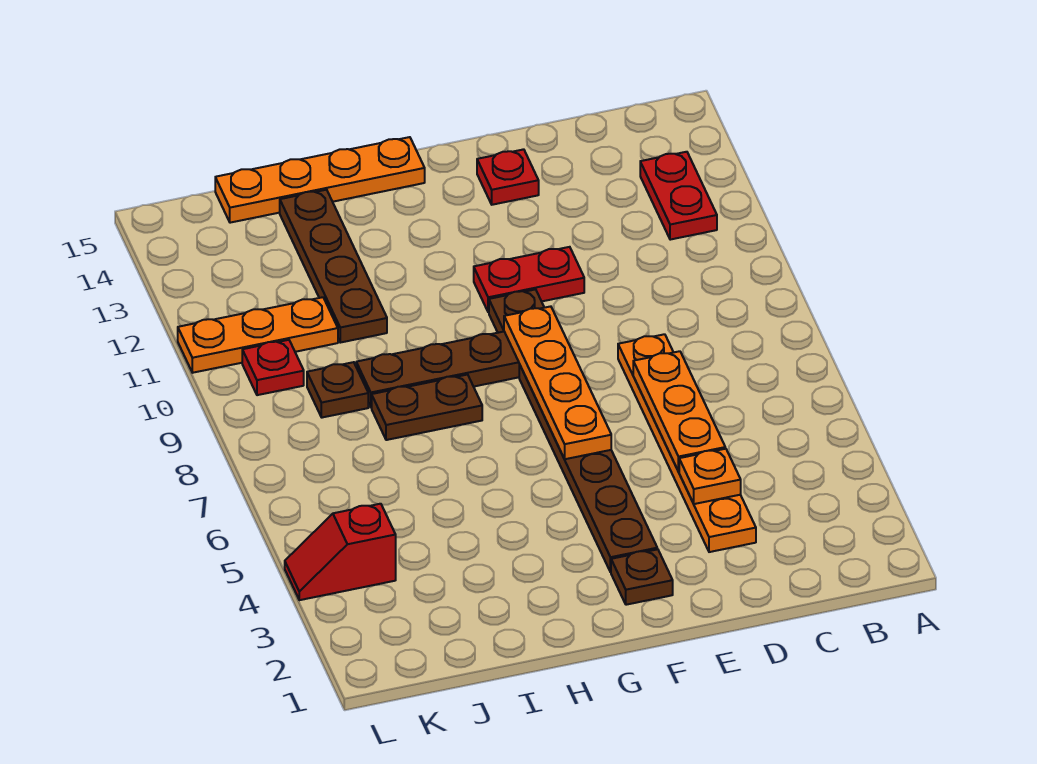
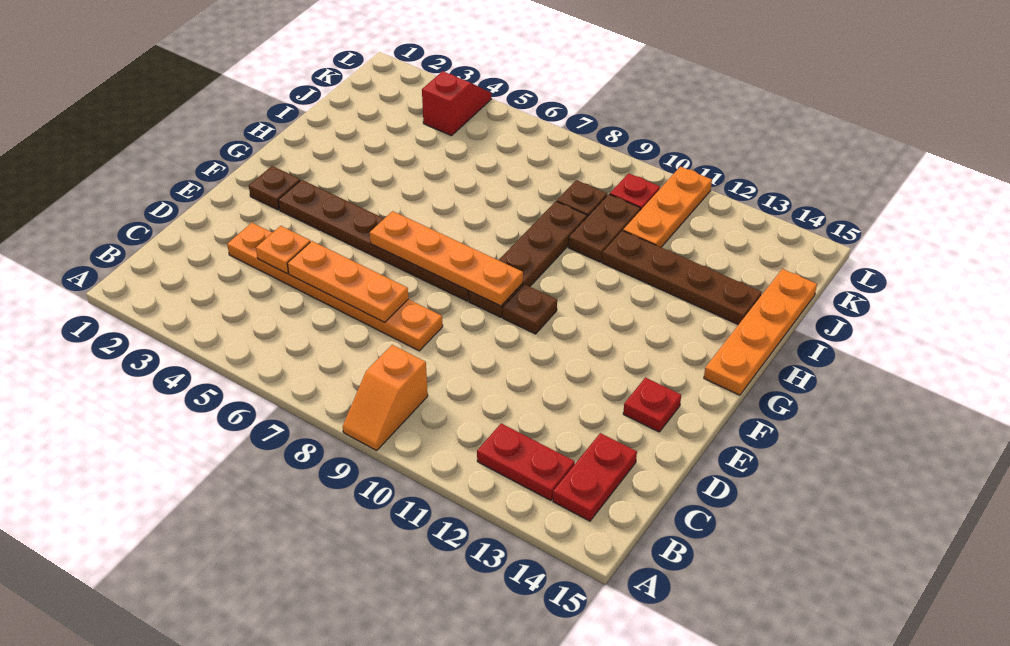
none -> orange slope A9:B9 level 1 top B
red plate E11:F11 level 1 -> red plate B14:C14 level 1
brown plate H8:I8 level 1 -> brown plate I10:J10 level 1

